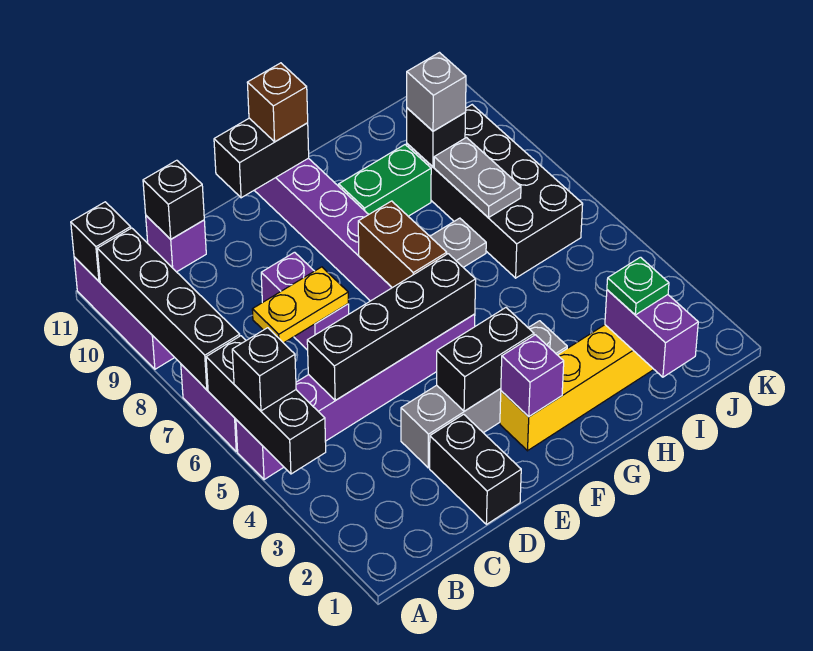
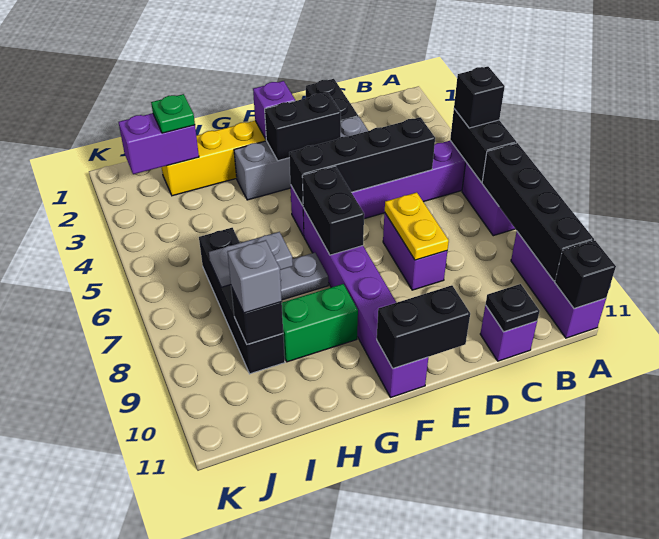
black brick A4:A6 level 2 -> black brick A5:A6 level 2
yellow plate C7:D7 level 2 -> yellow plate D7:D8 level 2
black brick C11 level 2 -> black plate C11 level 2
brown brick F6:F7 level 2 -> black brick F6:F7 level 2
brown brick F11 level 3 -> none
purple brick I1:I2 level 2 -> purple brick I2:J2 level 2
black brick I6:J9 level 1 -> black brick I6:I9 level 1
grey plate I7:I8 level 2 -> grey plate H7:I7 level 2

